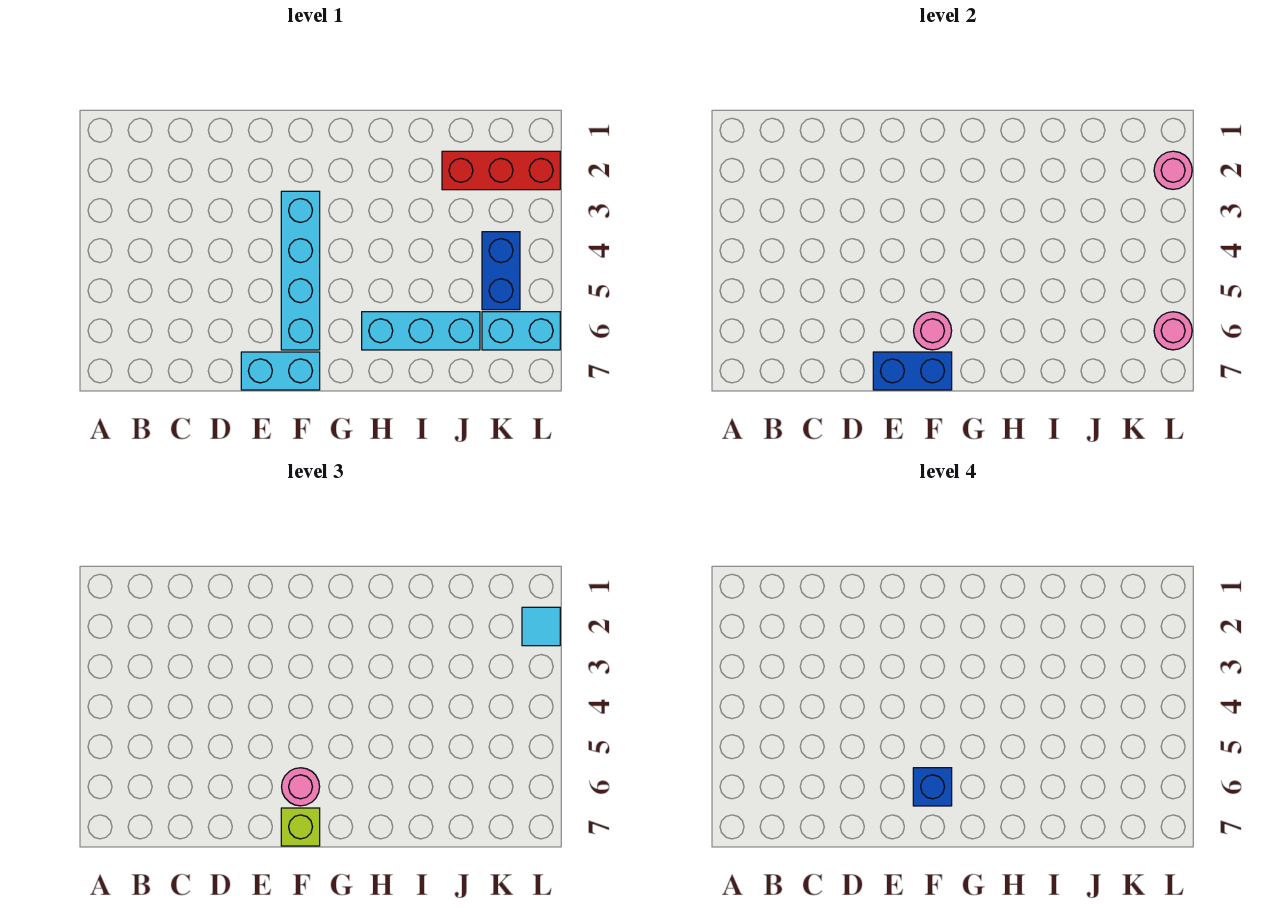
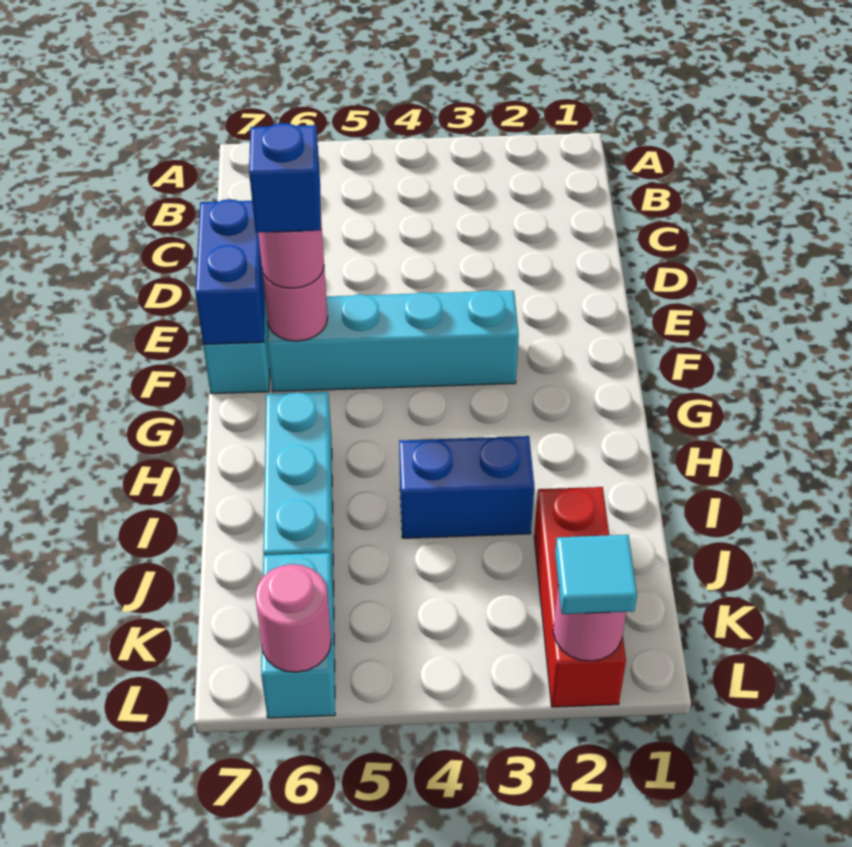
lime brick F7 level 3 -> none
blue brick K4:K5 level 1 -> blue brick I3:I4 level 1

